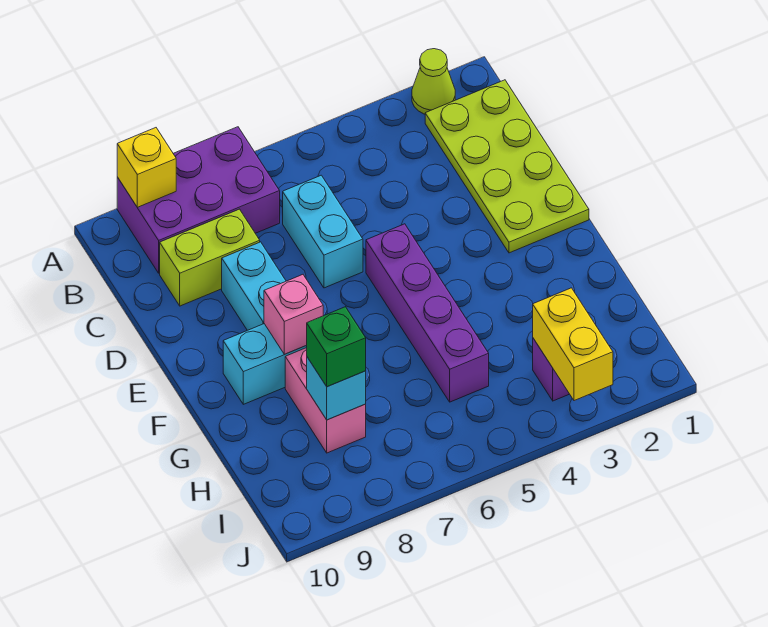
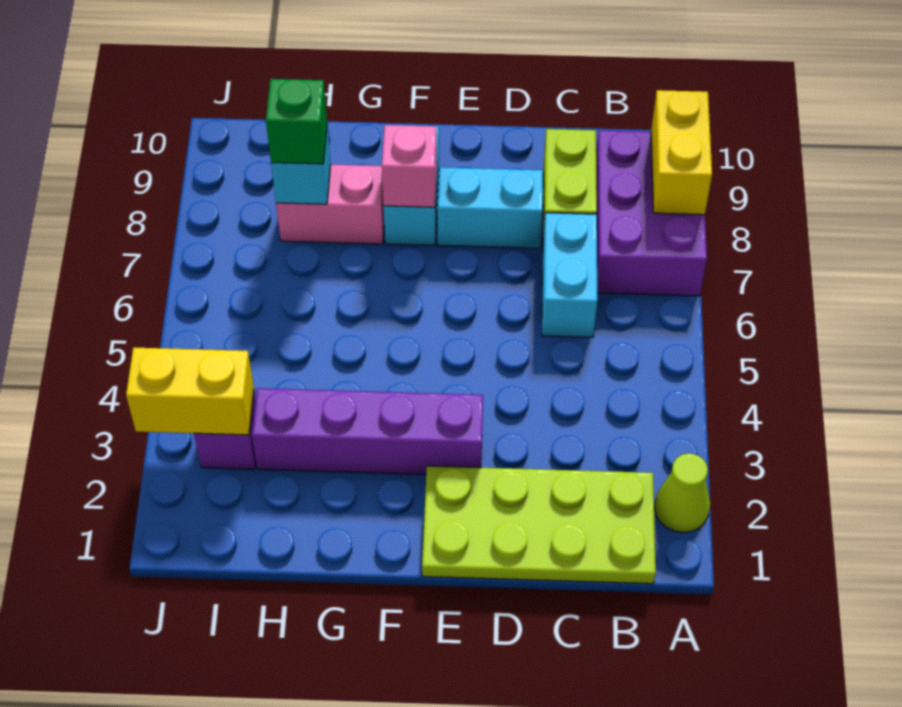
yellow brick A9 level 2 -> yellow brick A8:A9 level 2
cyan brick C6:D6 level 1 -> cyan brick C6:C7 level 1
purple brick E5:H5 level 1 -> purple brick E3:H3 level 1

